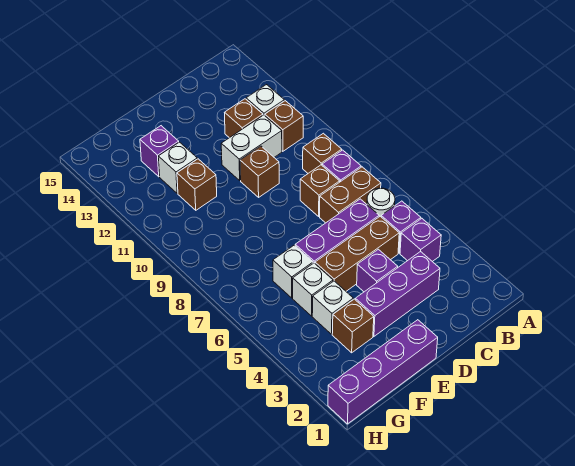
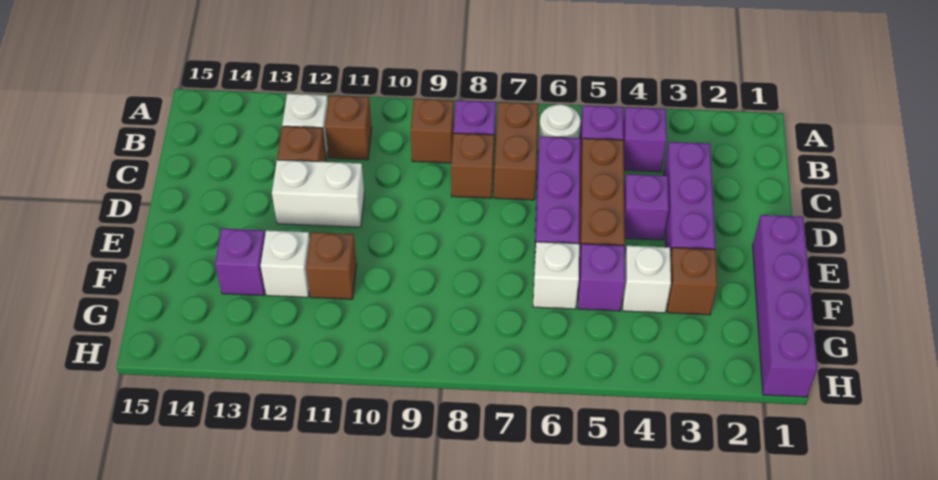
white brick C11:D11 level 1 -> white brick D11:D12 level 1
brown brick D10 level 1 -> none
white brick F5 level 1 -> purple brick F5 level 1

